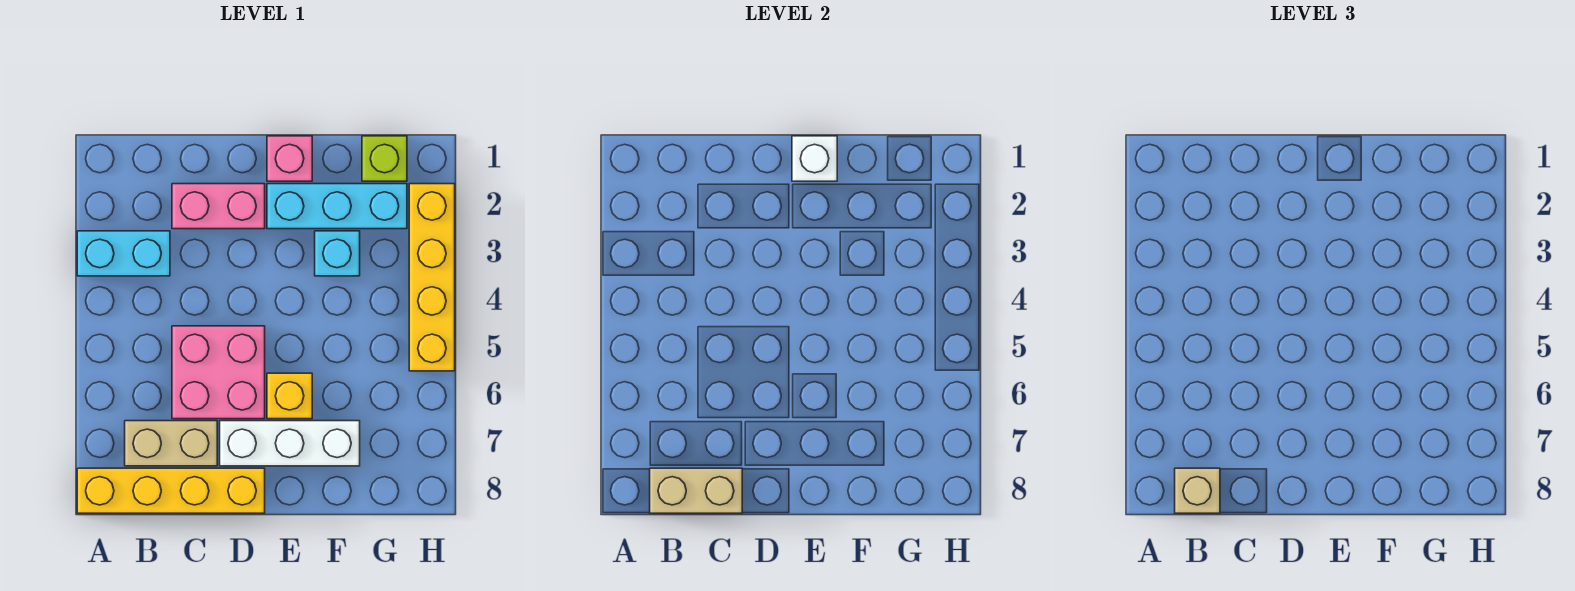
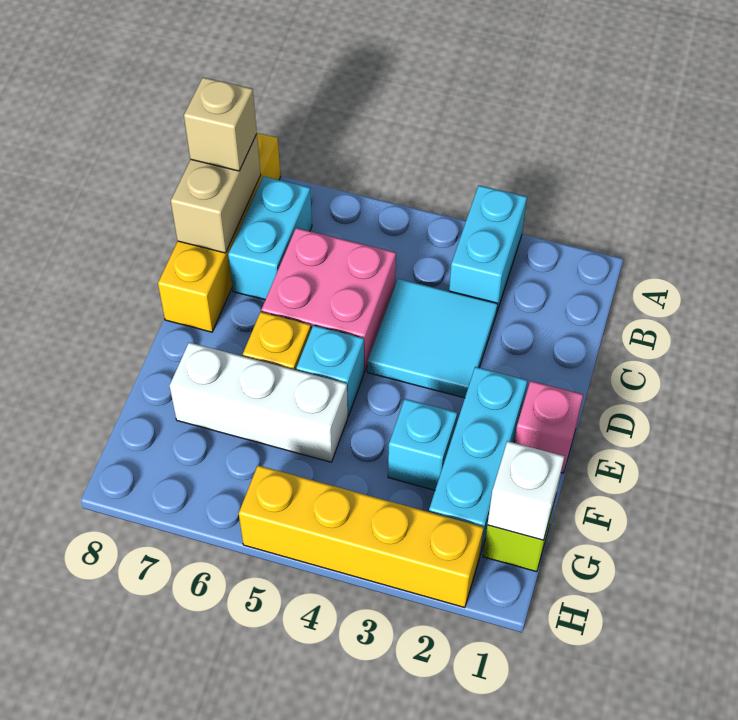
tan brick B7:C7 level 1 -> cyan brick B7:C7 level 1
pink brick C2:D2 level 1 -> none
none -> cyan tile C3:D4 level 1
white brick D7:F7 level 1 -> white brick F5:F7 level 1
white brick E1 level 2 -> white brick G1 level 2
none -> cyan brick E5 level 1

